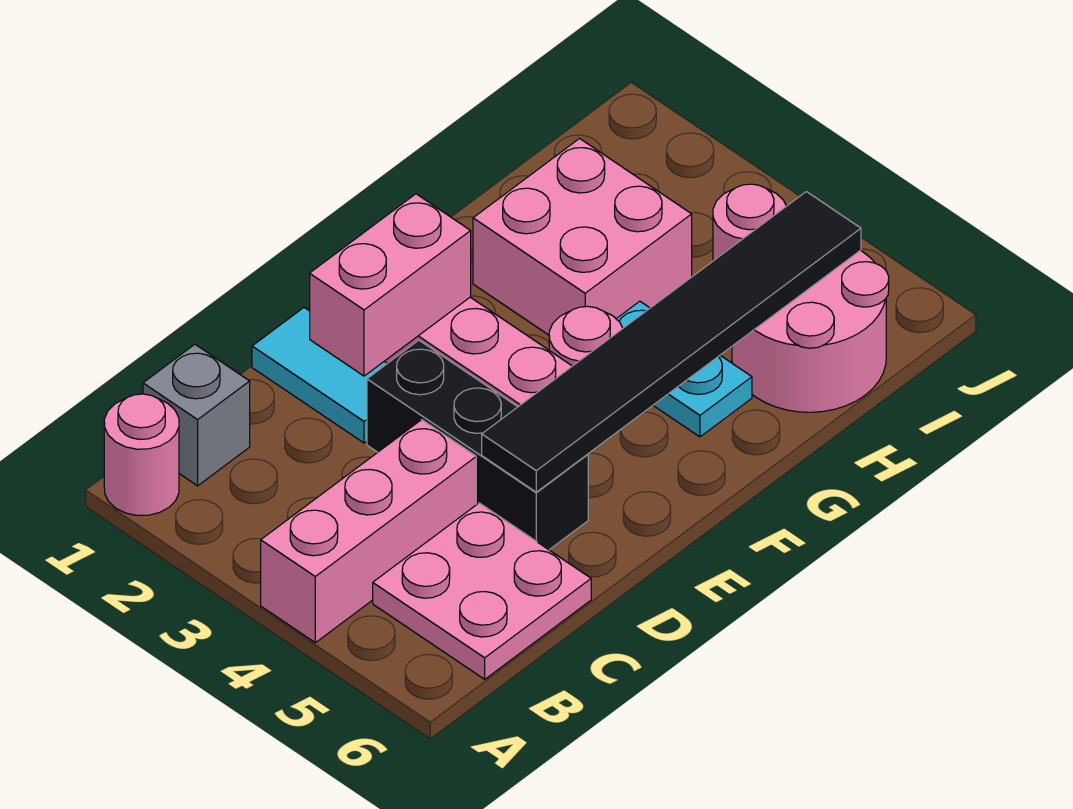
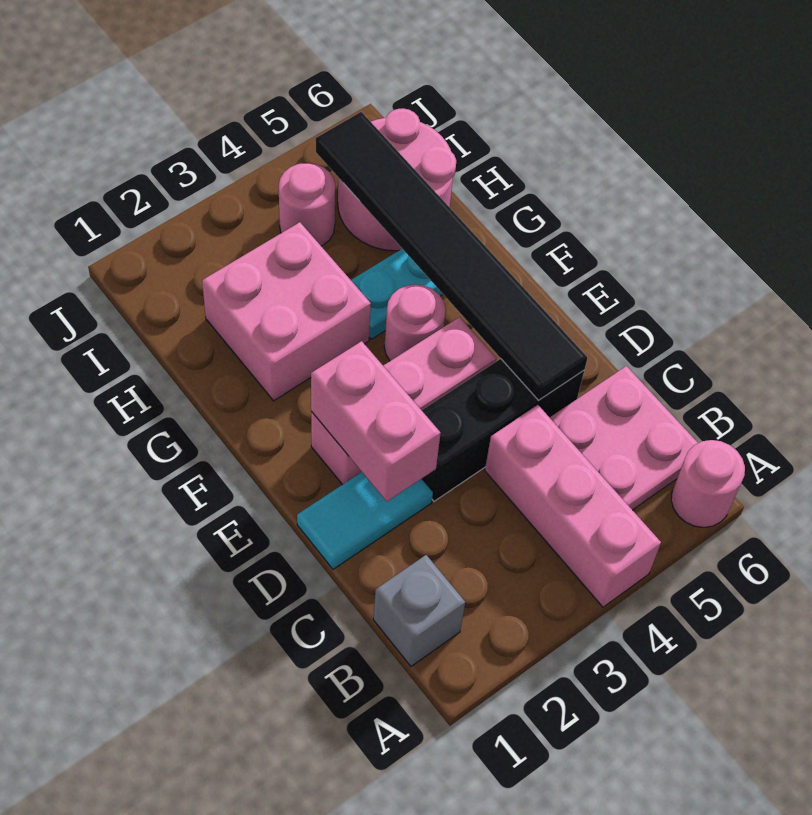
pink round brick A1 level 1 -> pink round brick A6 level 1

